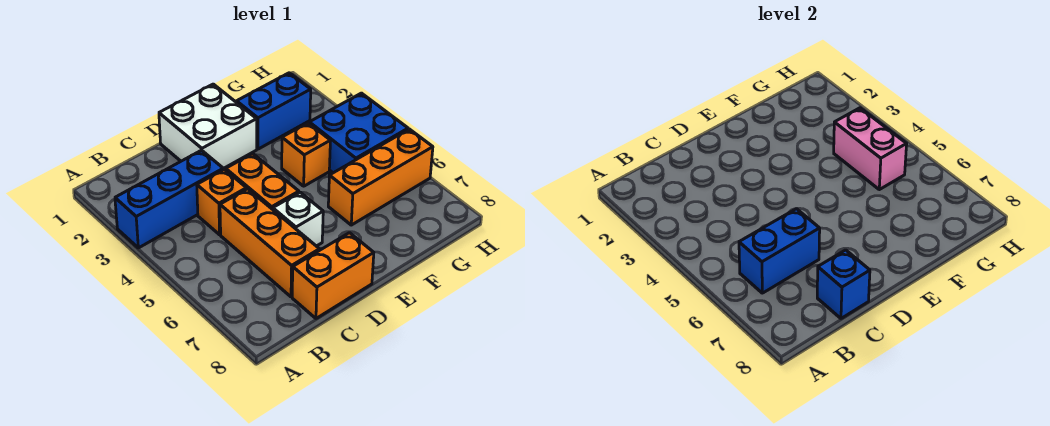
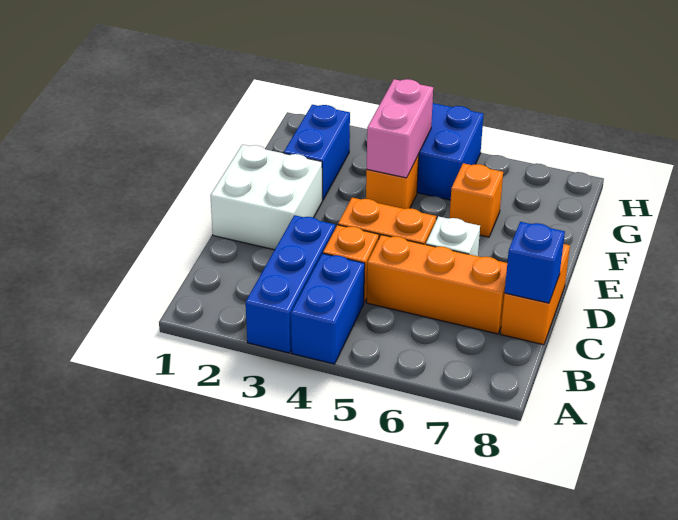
blue brick B6:C6 level 2 -> blue brick A4:B4 level 1
orange brick F6:H6 level 1 -> orange brick F6 level 1
pink brick G4:G5 level 2 -> pink brick F4:G4 level 2

